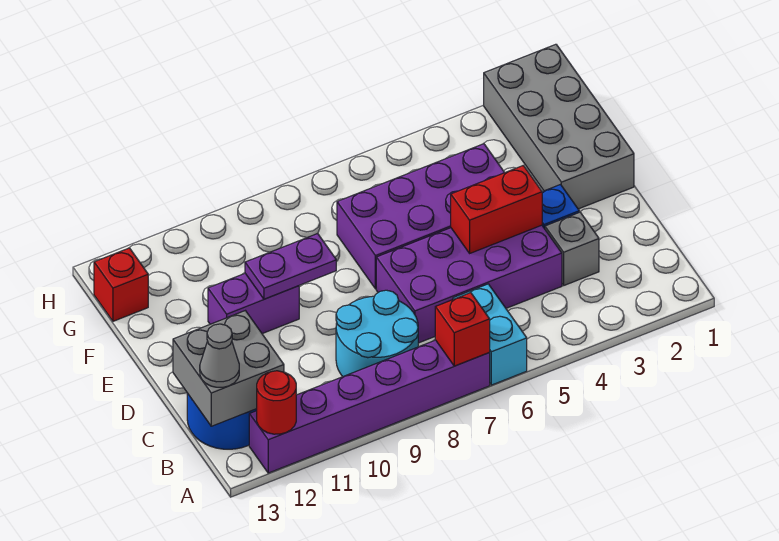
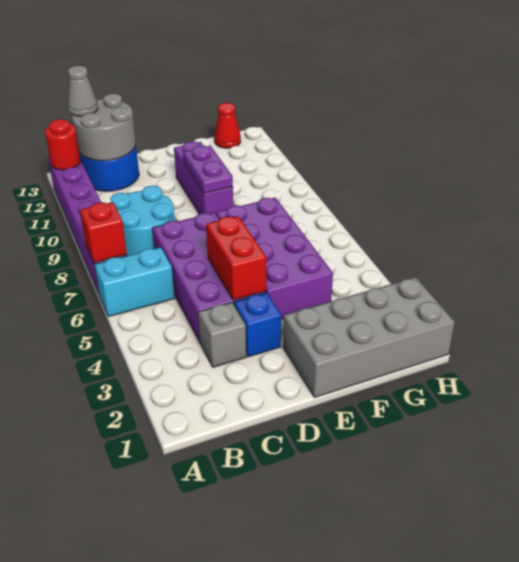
grey brick B12:C13 level 2 -> grey round brick B12:C13 level 2
purple brick E10:E11 level 1 -> purple brick E9:E11 level 1
red brick G13 level 1 -> red cone G13 level 1

